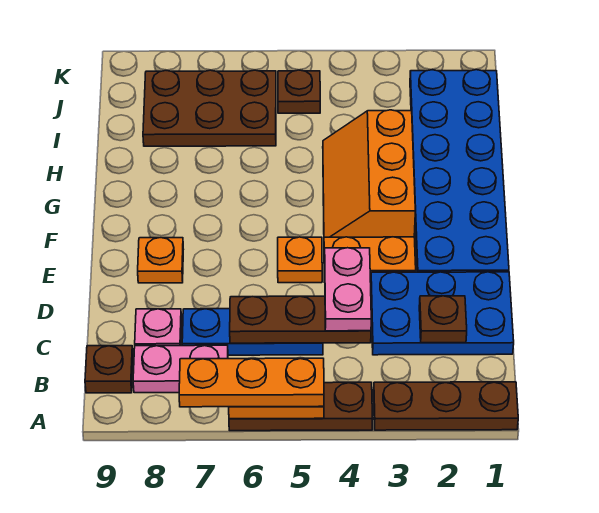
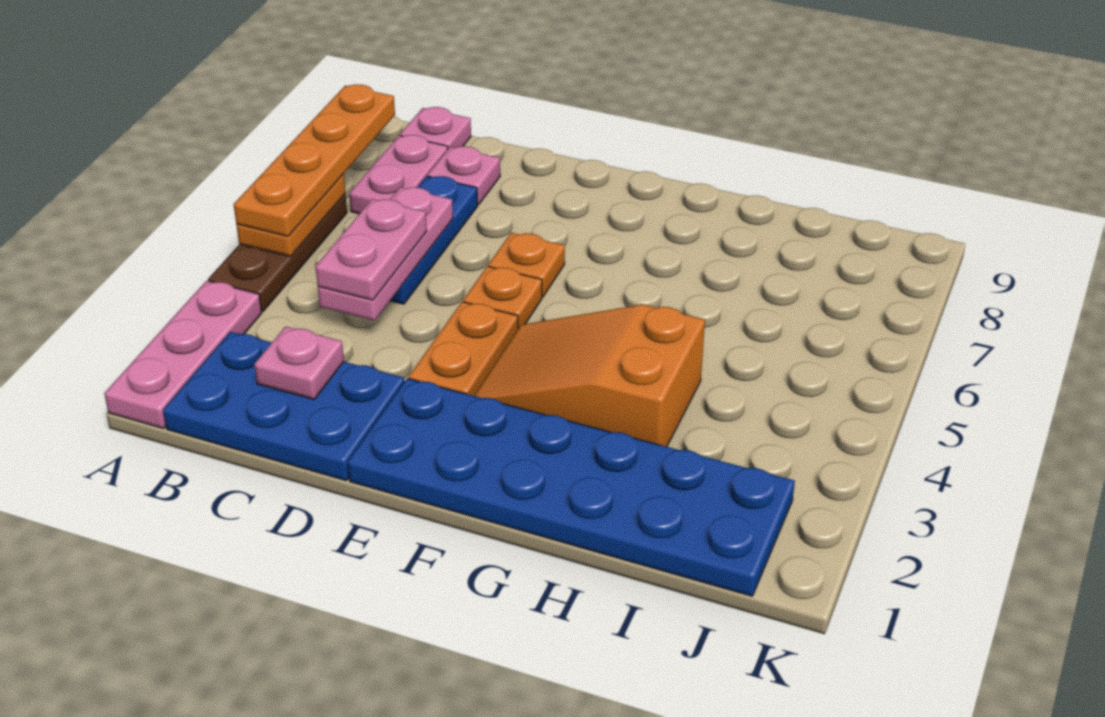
brown plate A1:A3 level 1 -> pink plate A1:A3 level 1
orange plate A5:A7 level 3 -> orange plate A5:A8 level 3
brown plate B9 level 1 -> pink plate B9 level 1
blue plate C1:D3 level 1 -> blue plate B1:D2 level 1
brown plate C2 level 2 -> pink plate C2 level 2
brown plate C4:C6 level 2 -> pink plate C4:C6 level 2
pink plate C4:D4 level 3 -> pink plate C4:C5 level 3
orange plate E8 level 1 -> orange plate E6 level 1
orange slope F3:H4 level 1 top 3 -> orange slope F3:H4 level 1 top H
brown plate I6:J8 level 1 -> none
brown plate J5 level 1 -> none

